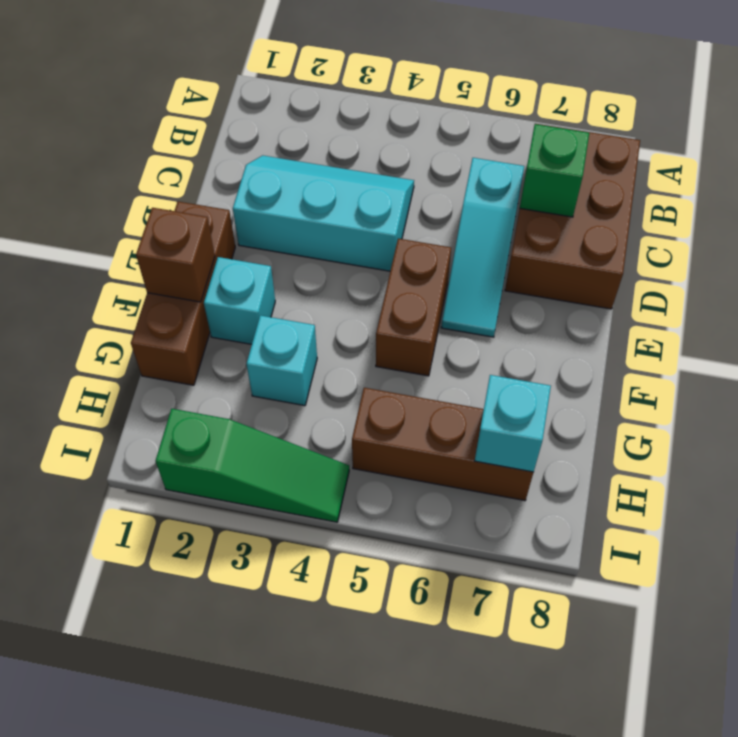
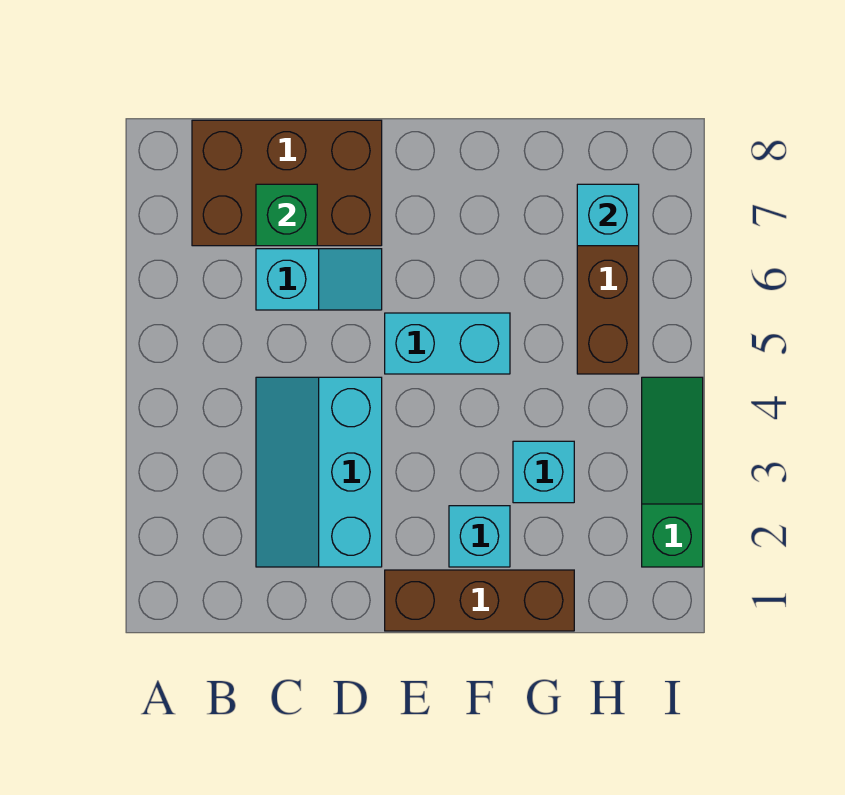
cyan slope C6:E6 level 1 top C -> cyan slope C6:D6 level 1 top C
brown brick E5:F5 level 1 -> cyan brick E5:F5 level 1
brown brick F1 level 2 -> none

